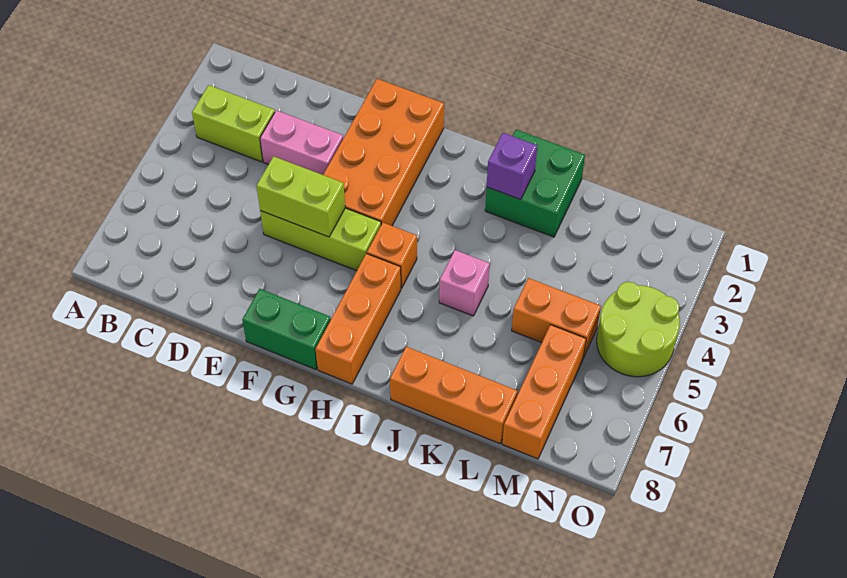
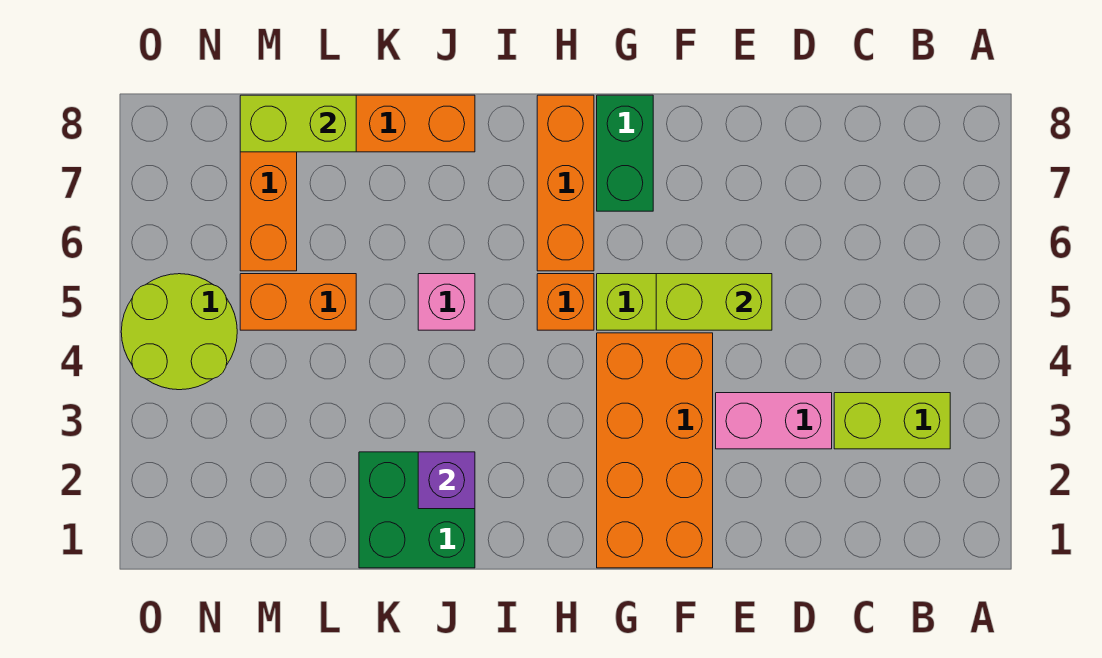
green brick F8:G8 level 1 -> green brick G7:G8 level 1
none -> lime brick L8:M8 level 2

